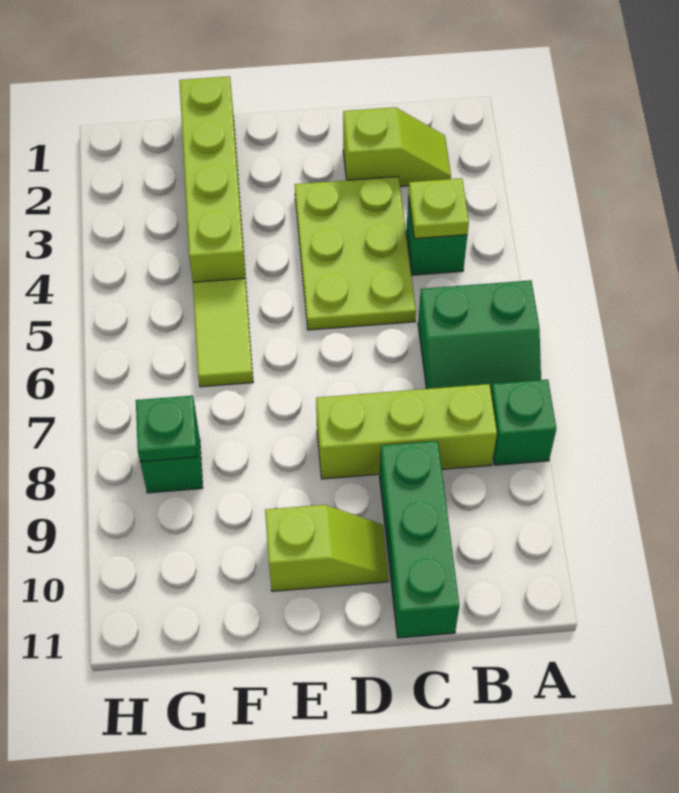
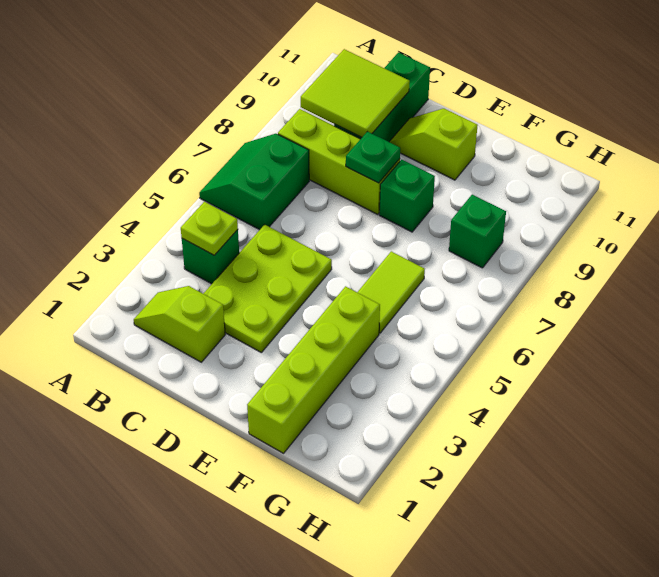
green slope A6:B7 level 1 top 6 -> green slope A6:B7 level 1 top B
green brick A8 level 1 -> green brick E8 level 1
none -> lime tile B9:C10 level 2
green plate G8 level 2 -> green plate D8 level 2

